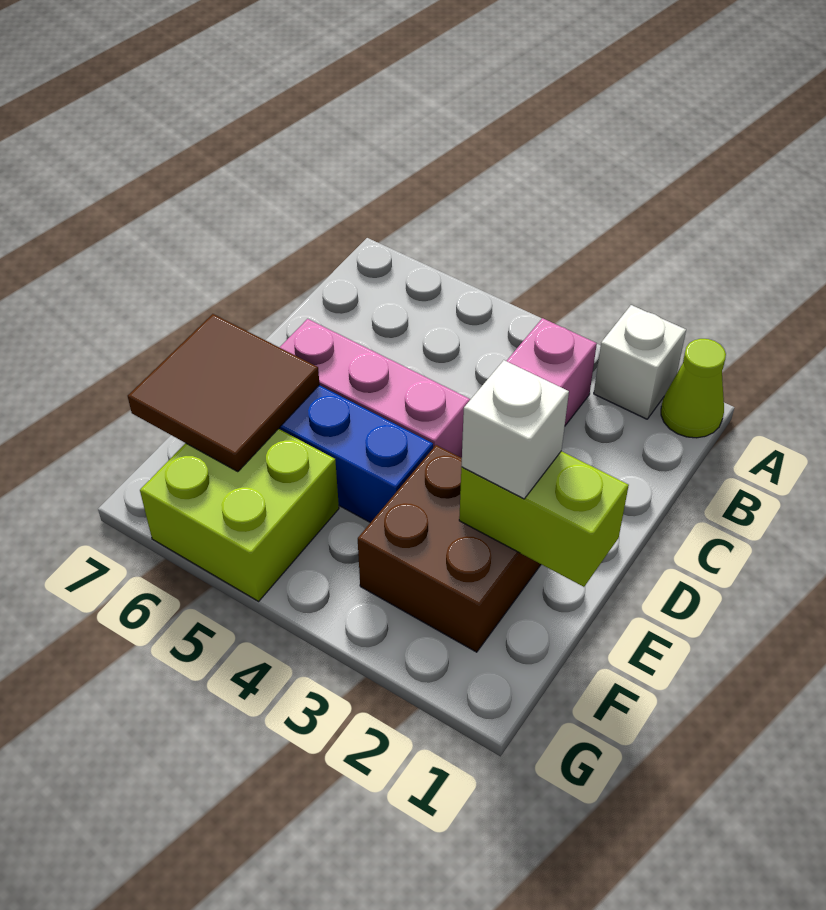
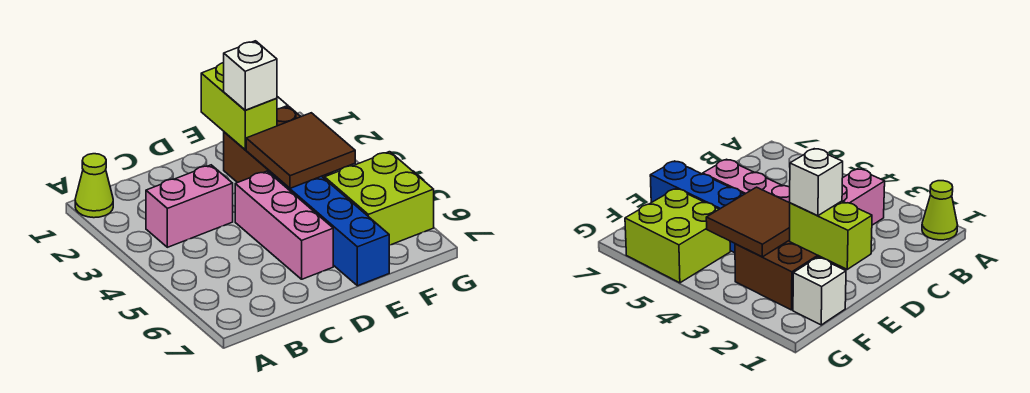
white brick A2 level 1 -> white brick F1 level 1
brown tile E6:F7 level 2 -> brown tile E3:F4 level 2

